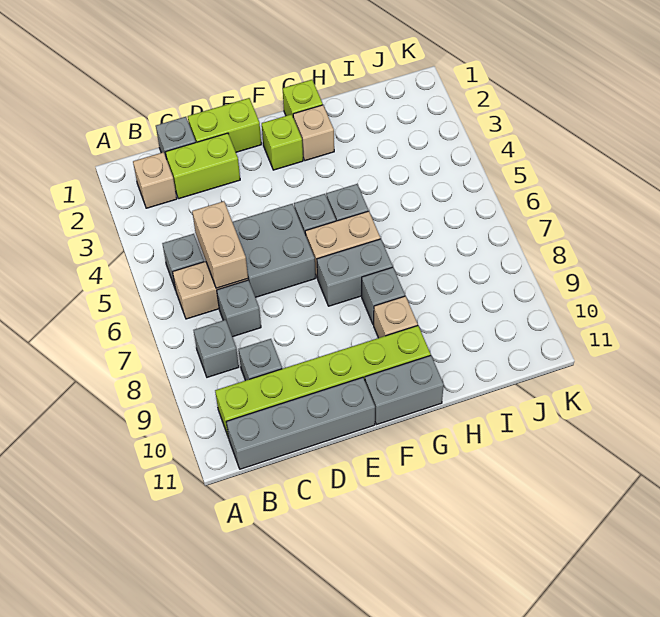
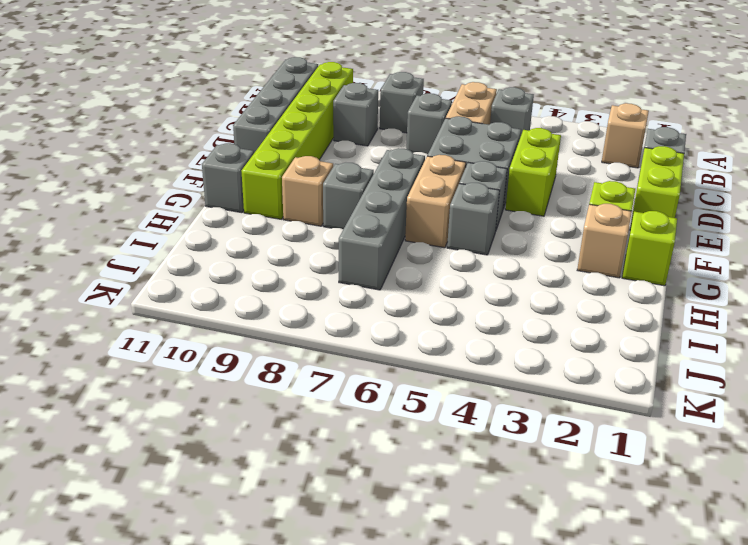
lime brick C2:D2 level 1 -> lime brick D4:E4 level 1
tan brick C5:C6 level 2 -> none
grey brick F7:G7 level 1 -> grey brick F7:I7 level 1
grey brick F11:G11 level 1 -> grey brick G11 level 1

